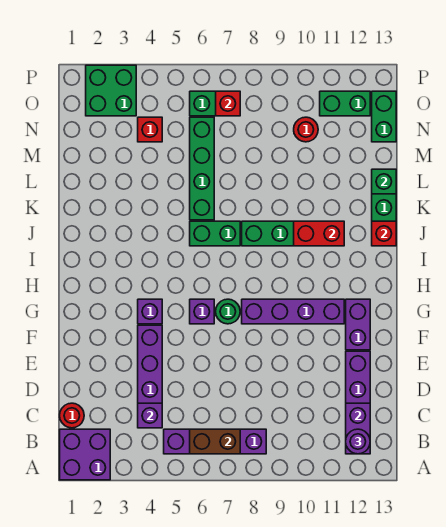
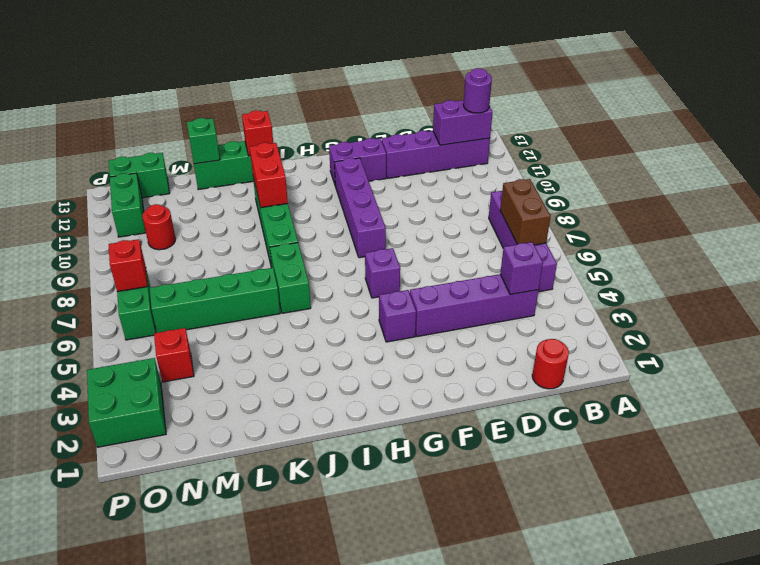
purple brick A1:B2 level 1 -> none
green round brick G7 level 1 -> none

